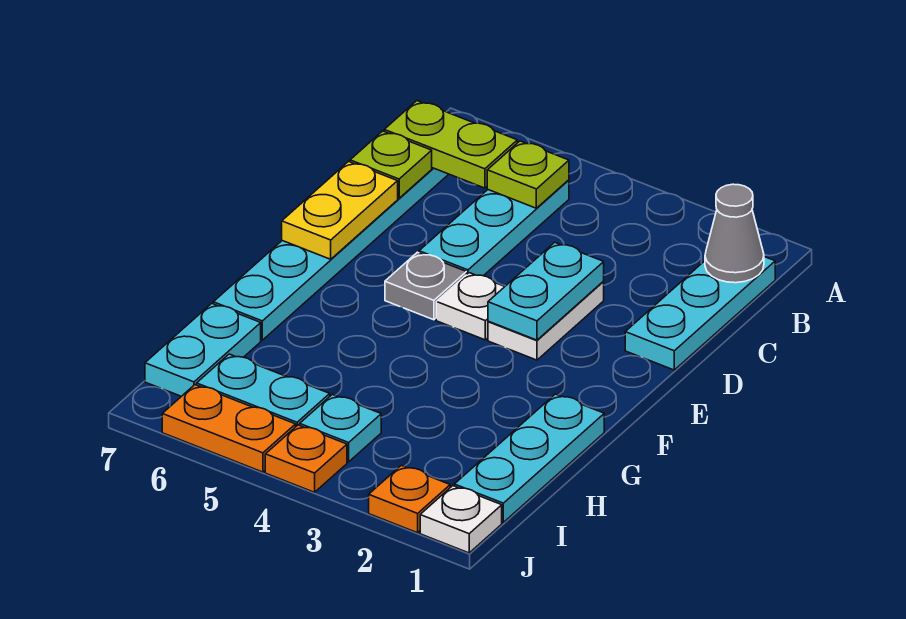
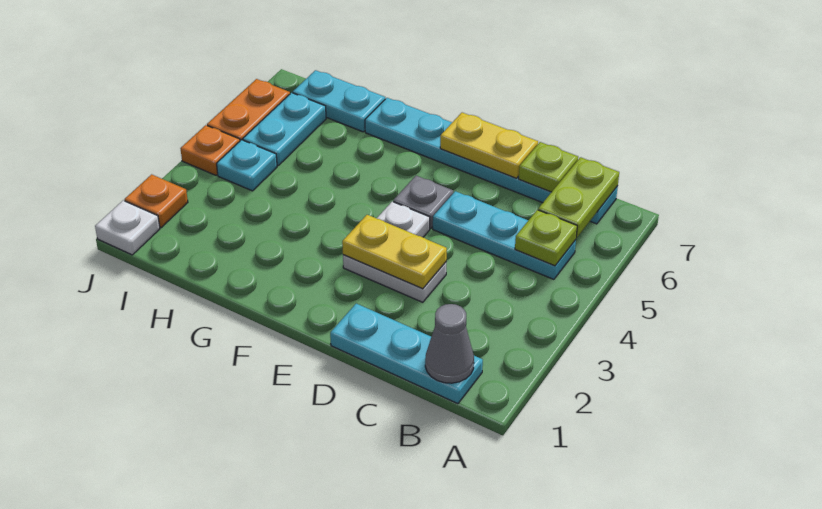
cyan plate D3:E3 level 2 -> yellow plate D3:E3 level 2
cyan plate G1:I1 level 1 -> none

